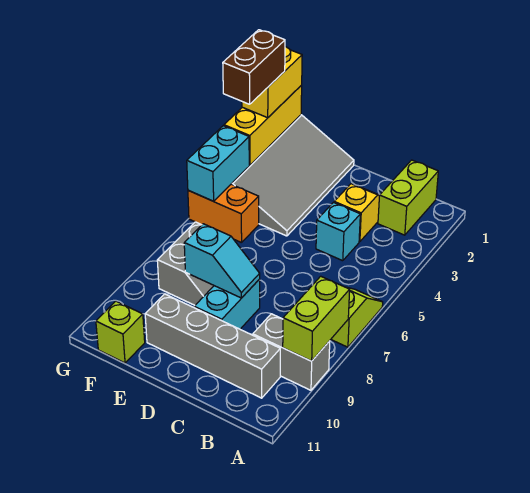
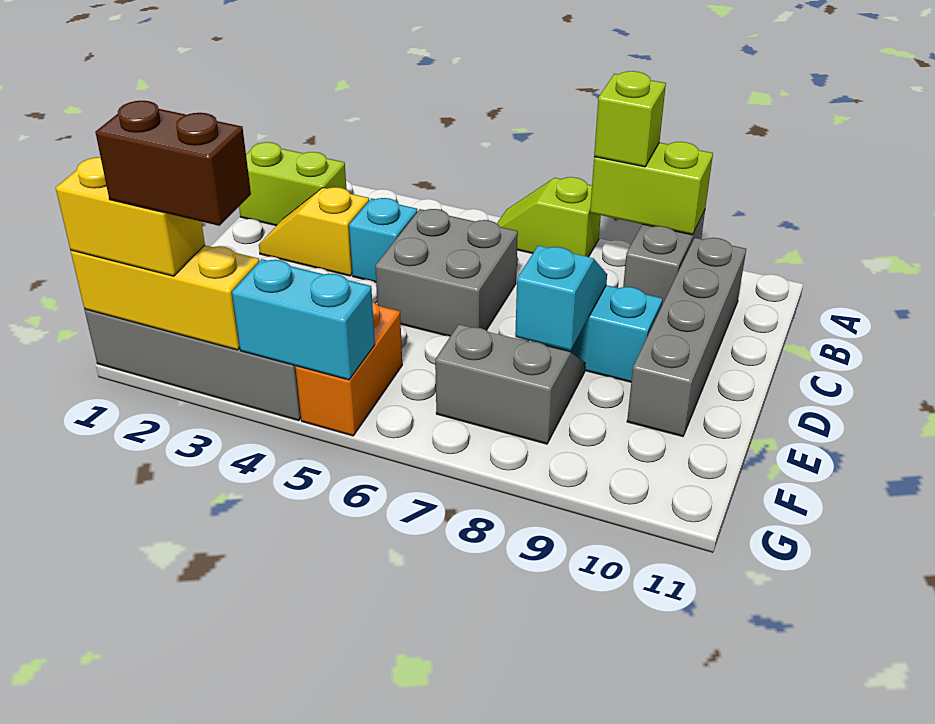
none -> grey brick C5:D6 level 1
lime brick F11 level 1 -> lime brick A8 level 3

